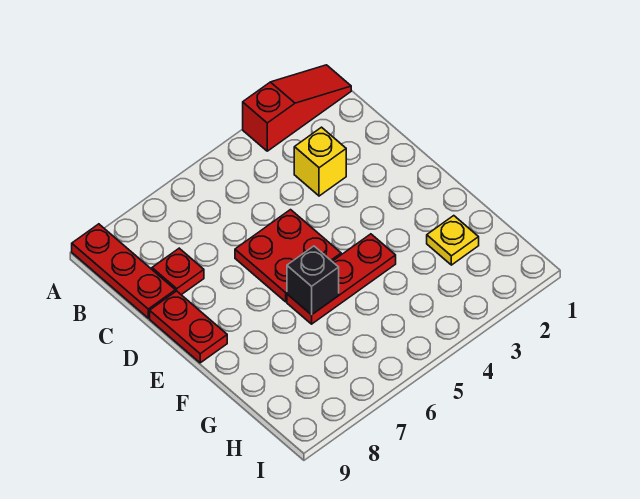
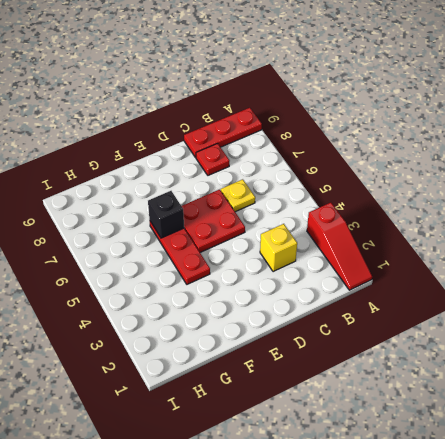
red plate D9:E9 level 1 -> none
yellow plate G2 level 1 -> yellow plate C6 level 1

